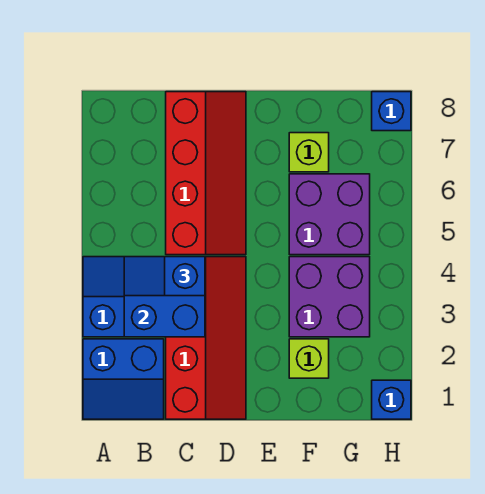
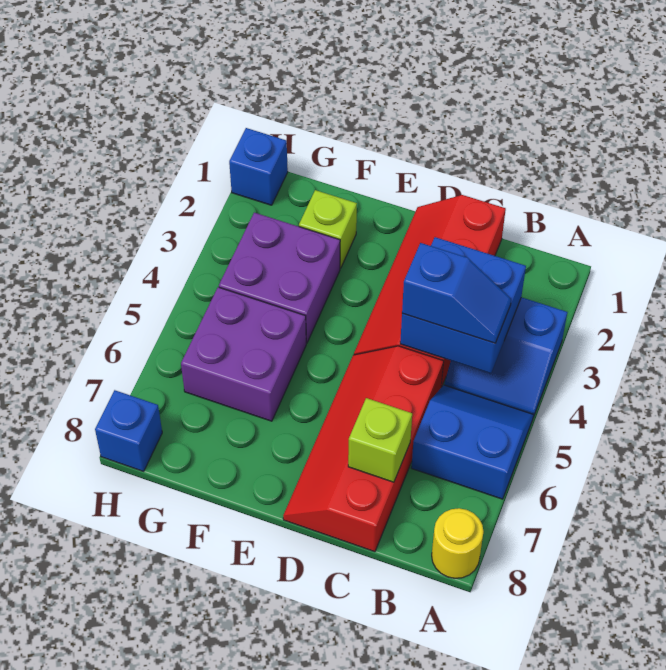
blue slope A1:B2 level 1 top 2 -> blue slope A5:B6 level 1 top 6
none -> yellow round brick A8 level 1
lime brick F7 level 1 -> lime brick C7 level 2

